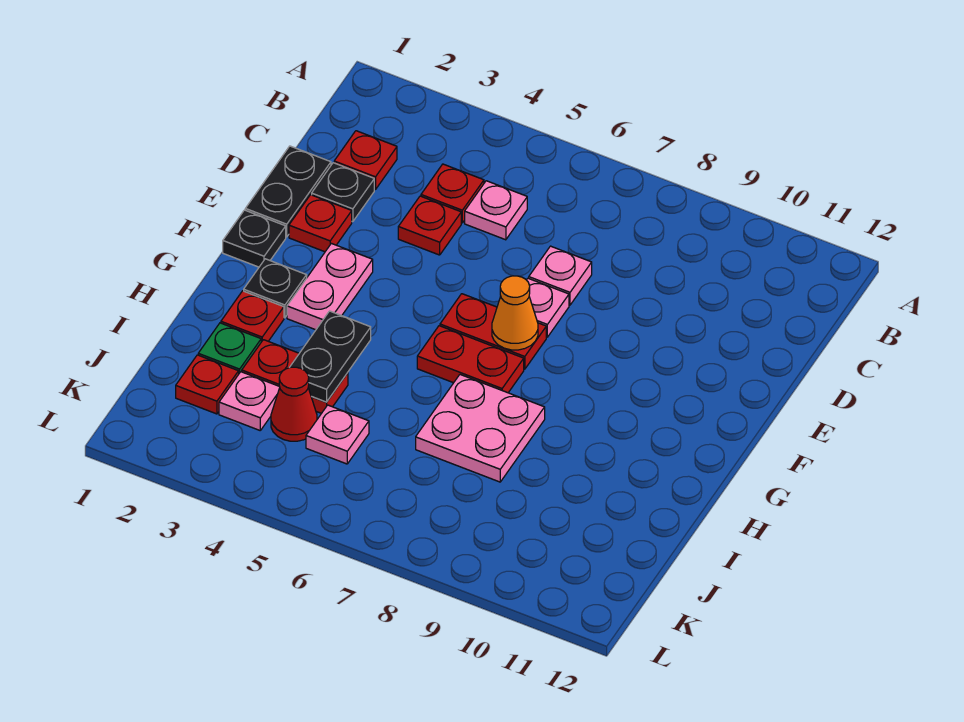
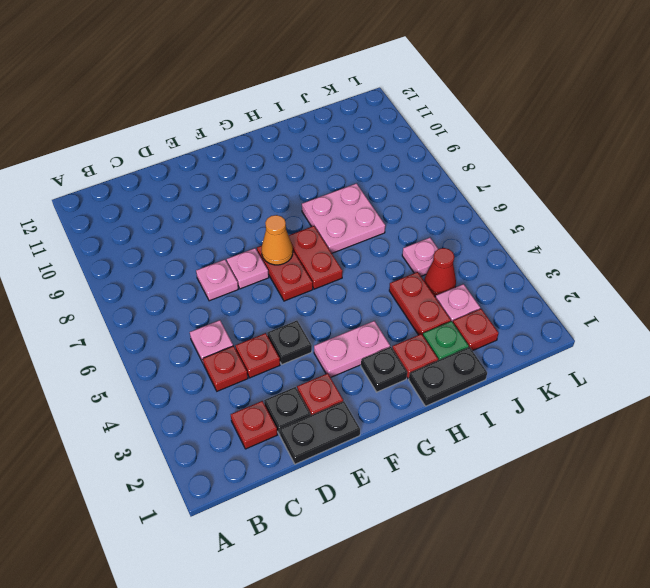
black plate F1 level 1 -> black plate E4 level 1
black plate H4:I4 level 2 -> black plate H1:I1 level 1

